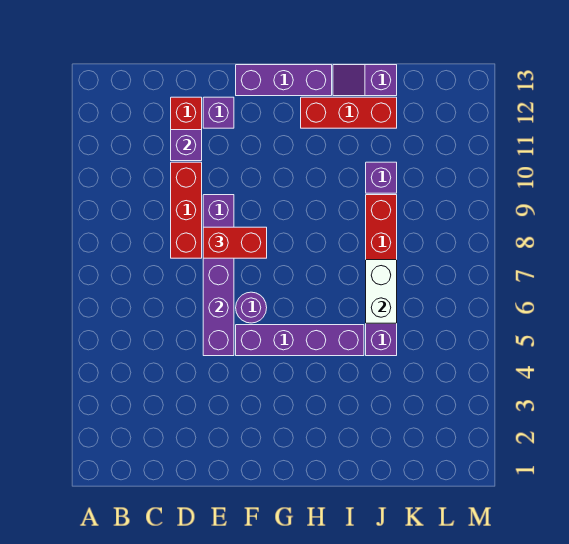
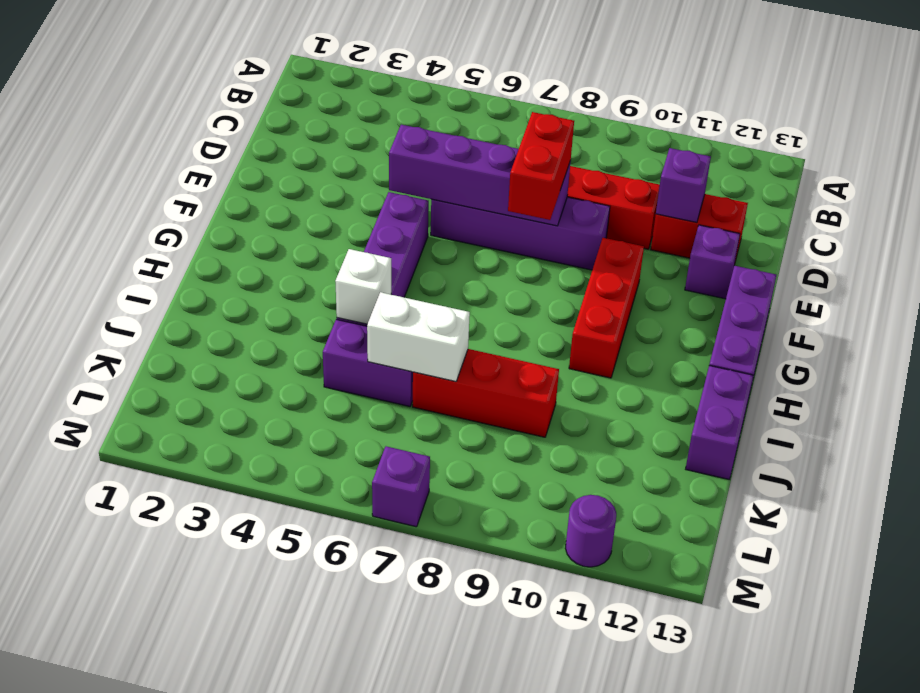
purple round brick F6 level 1 -> purple round brick M11 level 1
red brick H12:J12 level 1 -> red brick F10:H10 level 1
none -> white brick I5 level 2
purple slope I13:J13 level 1 top J -> purple brick I13:J13 level 1
purple brick J10 level 1 -> purple brick M7 level 1

